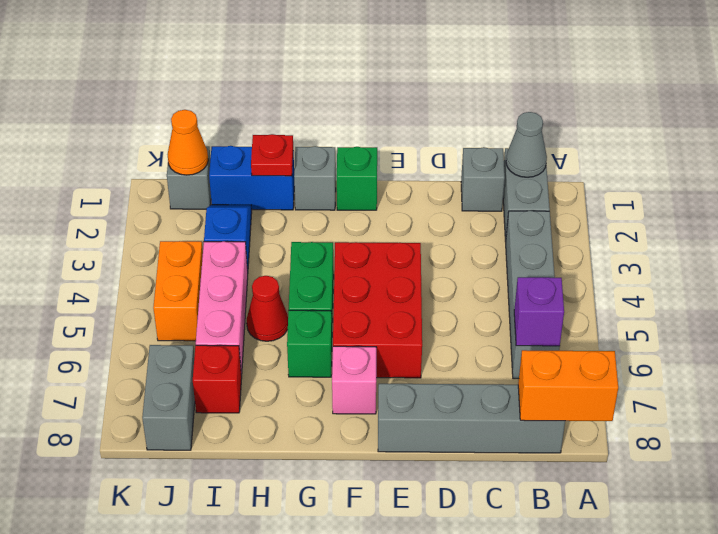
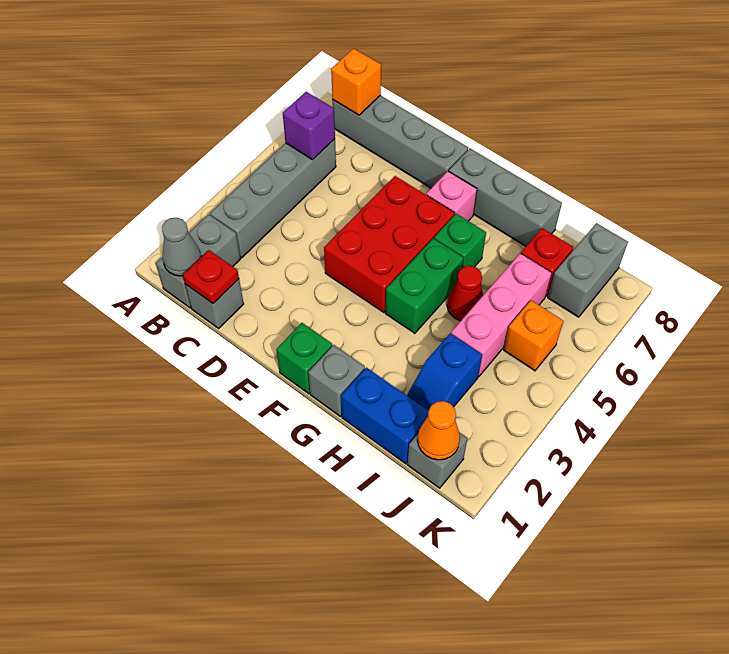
orange brick A8:B8 level 2 -> orange brick B8 level 2
none -> grey brick F8:H8 level 1
red plate H1 level 2 -> red plate C1 level 2
orange brick J4:J5 level 1 -> orange brick J5 level 1

